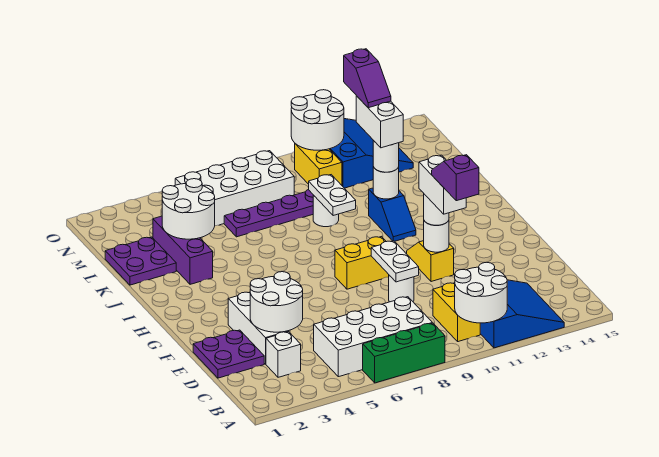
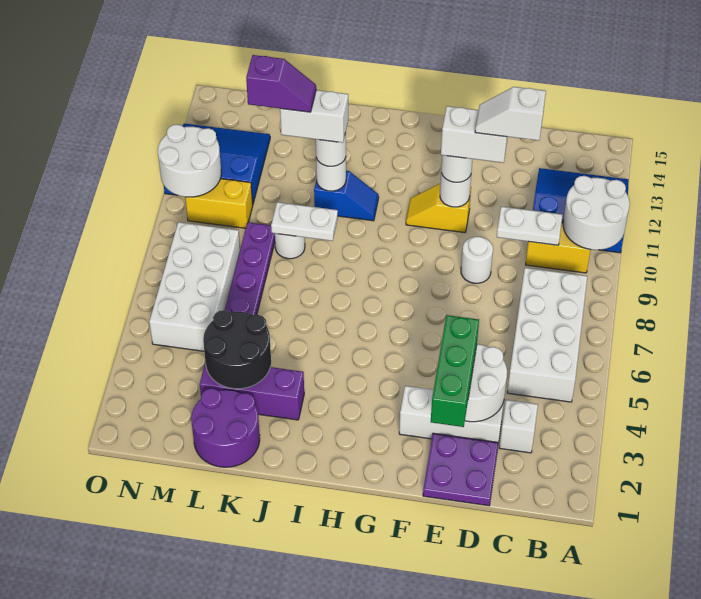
green brick A6:A8 level 1 -> green brick E2:E4 level 3
purple slope D11:E11 level 5 top D -> white slope D11:E11 level 5 top D
white plate E9:F9 level 2 -> white plate C10:D10 level 2
yellow brick G8:G9 level 1 -> none
purple plate K1:L2 level 1 -> purple round brick K1:L2 level 1
white round brick K3:L4 level 2 -> black round brick K3:L4 level 2

